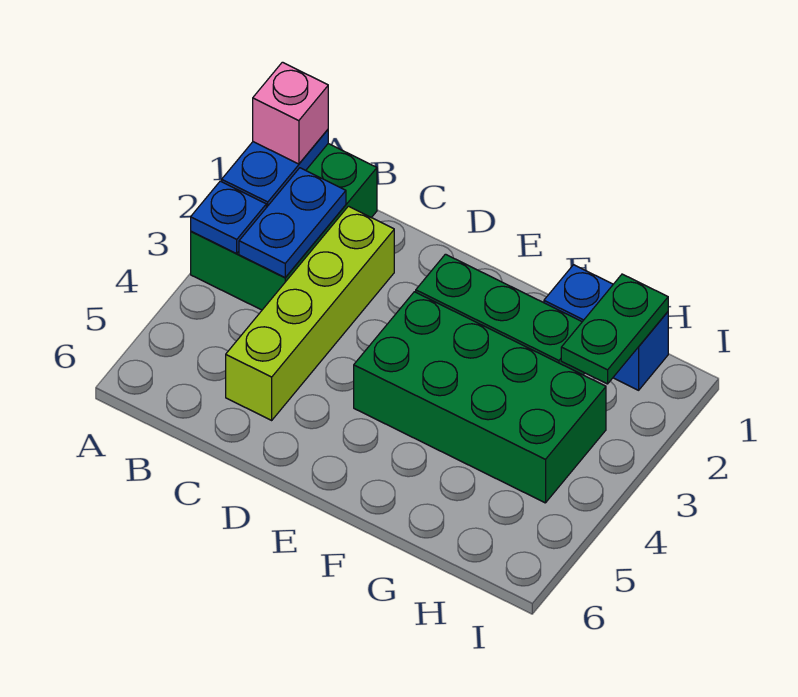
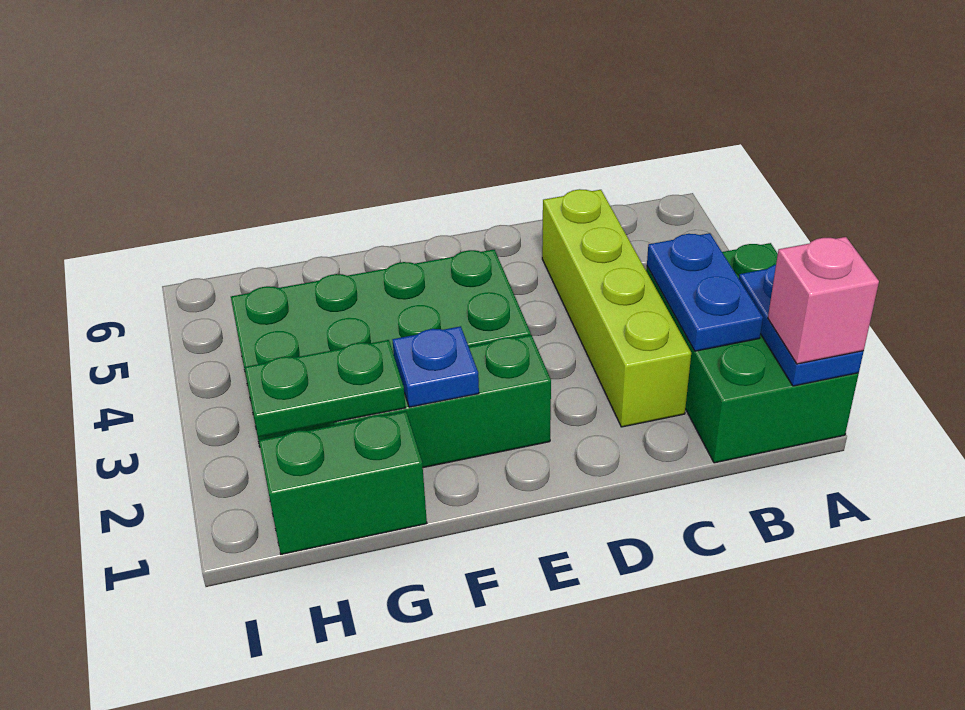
blue plate A3 level 2 -> blue plate F2 level 2
blue brick G1:H1 level 1 -> green brick G1:H1 level 1
green plate H1:H2 level 2 -> green plate G2:H2 level 2

